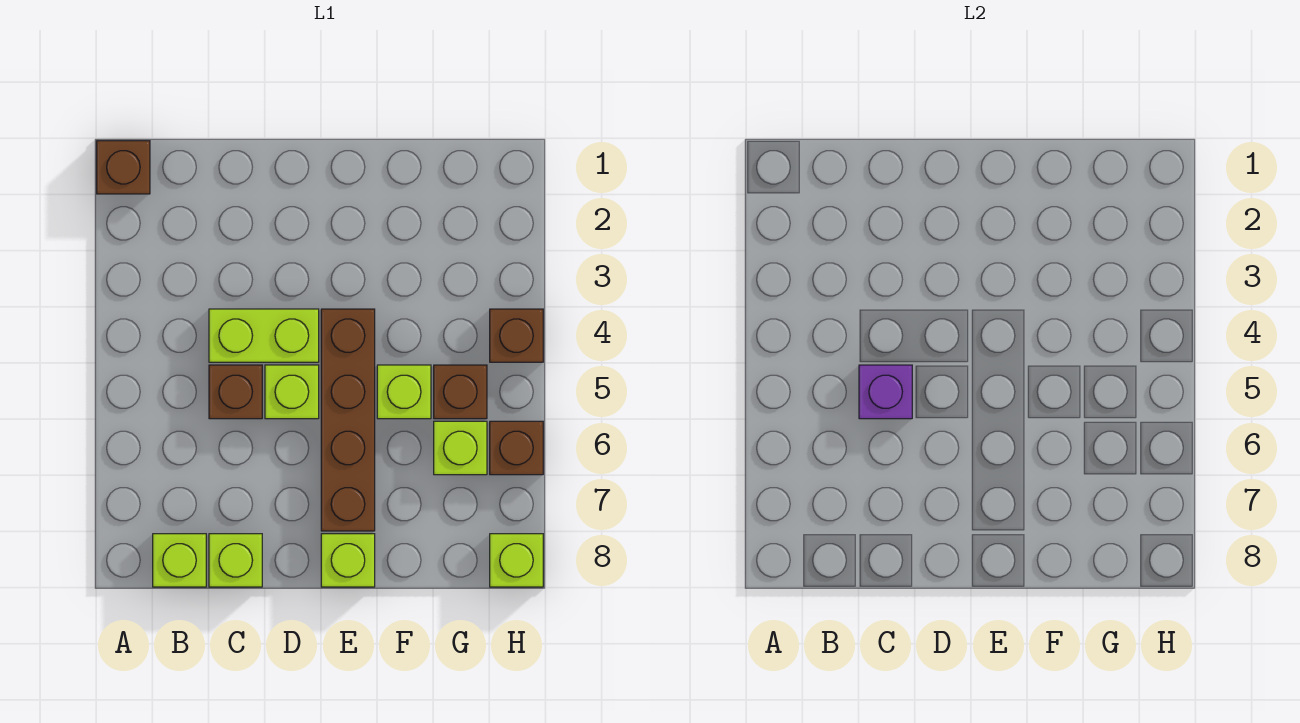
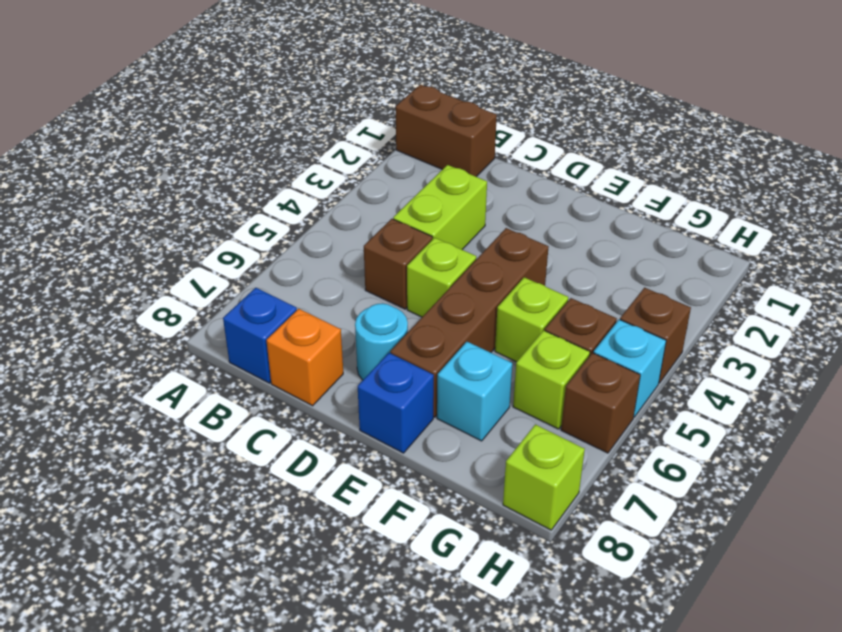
brown brick A1 level 1 -> brown brick A1:B1 level 1
lime brick B8 level 1 -> blue brick B8 level 1
lime brick C4:D4 level 1 -> lime brick C3:C4 level 1
purple brick C5 level 2 -> none
lime brick C8 level 1 -> orange brick C8 level 1
none -> cyan round brick D7 level 1
lime brick E8 level 1 -> blue brick E8 level 1
none -> cyan brick F7 level 1
none -> cyan brick H5 level 1

